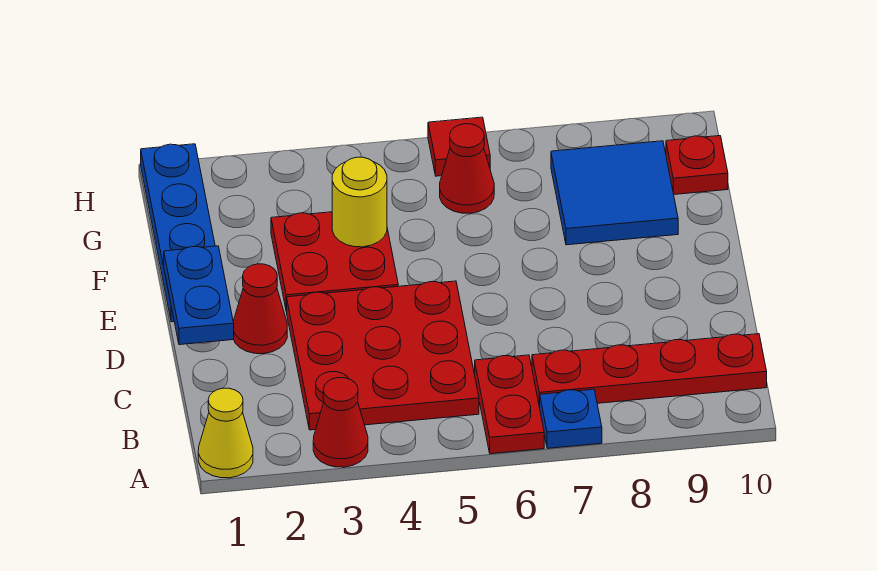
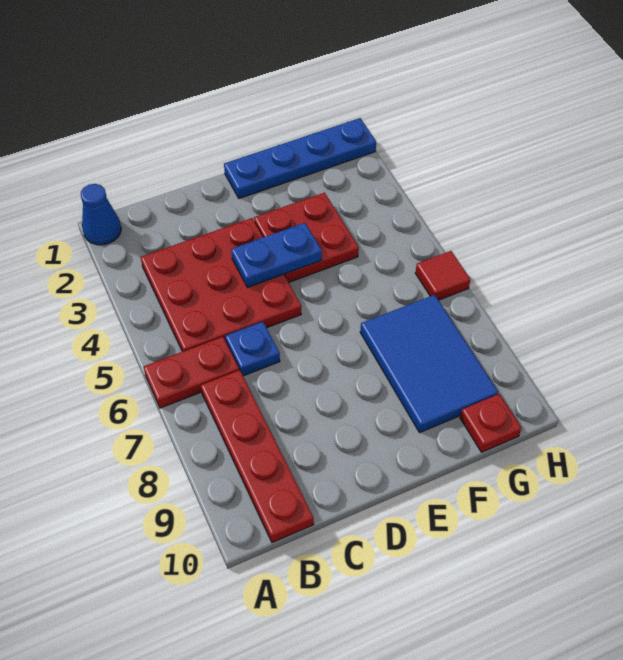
yellow cone A1 level 1 -> blue cone A1 level 1
red cone A3 level 1 -> none
blue plate A7 level 1 -> blue plate C6 level 1
blue plate D1:E1 level 2 -> blue plate D4:E4 level 2
red cone D2 level 1 -> none
yellow round brick F4 level 2 -> none
blue tile F8:G9 level 1 -> blue tile F7:G9 level 1
red cone G6 level 1 -> none

